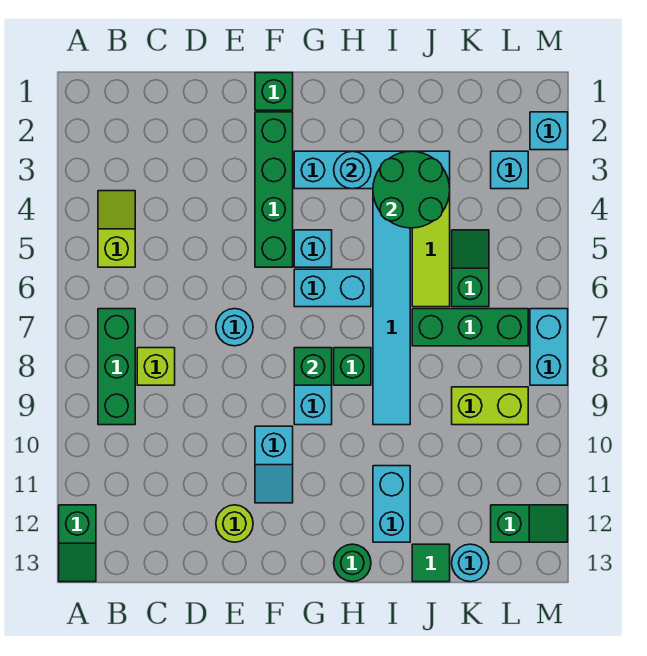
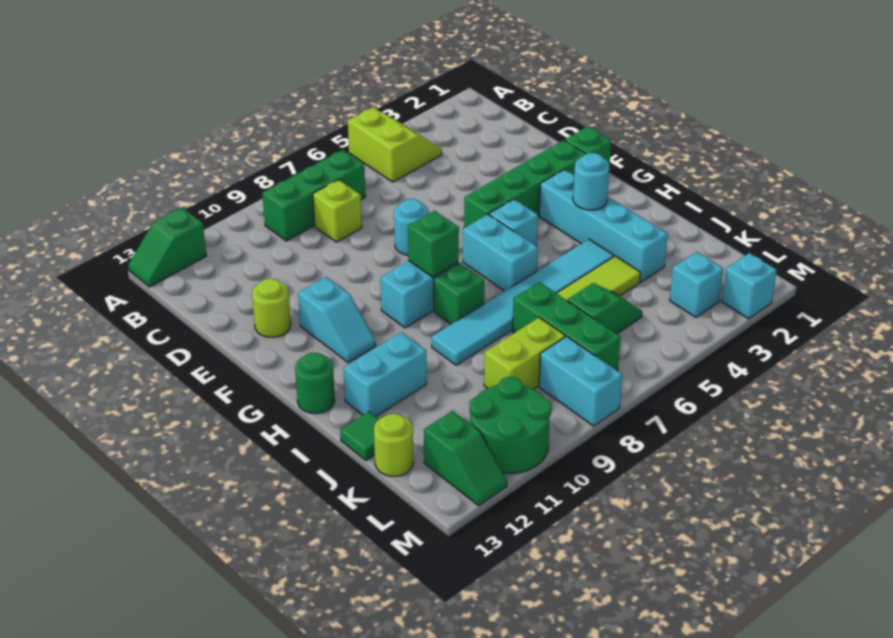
lime slope B4:B5 level 1 top 5 -> lime slope A4:B5 level 1 top 5
cyan slope F10:F11 level 1 top 10 -> cyan slope F11:G11 level 1 top F
green round brick I3:J4 level 2 -> green round brick L10:M11 level 1
lime brick K9:L9 level 1 -> lime brick K8:K9 level 1
cyan round brick K13 level 1 -> lime round brick K13 level 1
cyan brick M7:M8 level 1 -> cyan brick L8:M8 level 1

